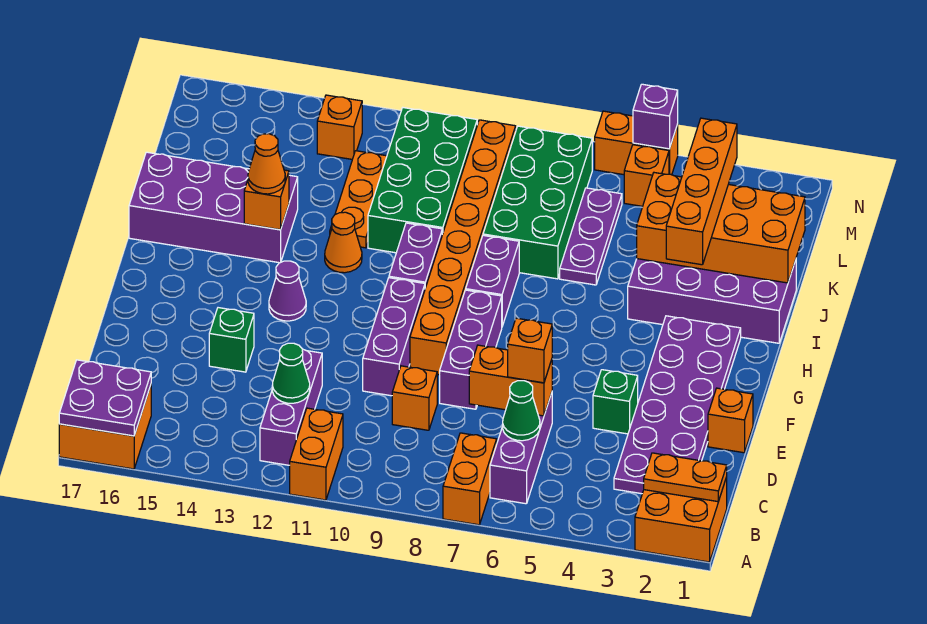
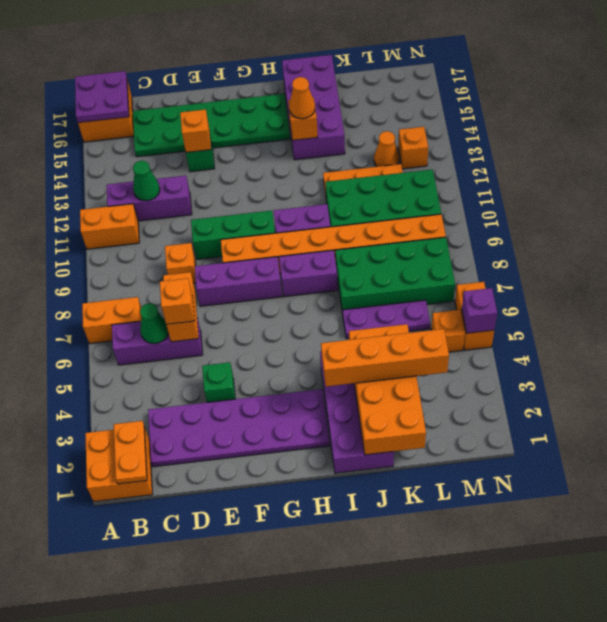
none -> green plate C15:H16 level 1
orange brick E1 level 1 -> orange brick E14 level 2
purple brick E10:G10 level 1 -> green brick E10:G10 level 1
purple cone G13 level 1 -> none
orange cone I12 level 1 -> orange cone L13 level 1

